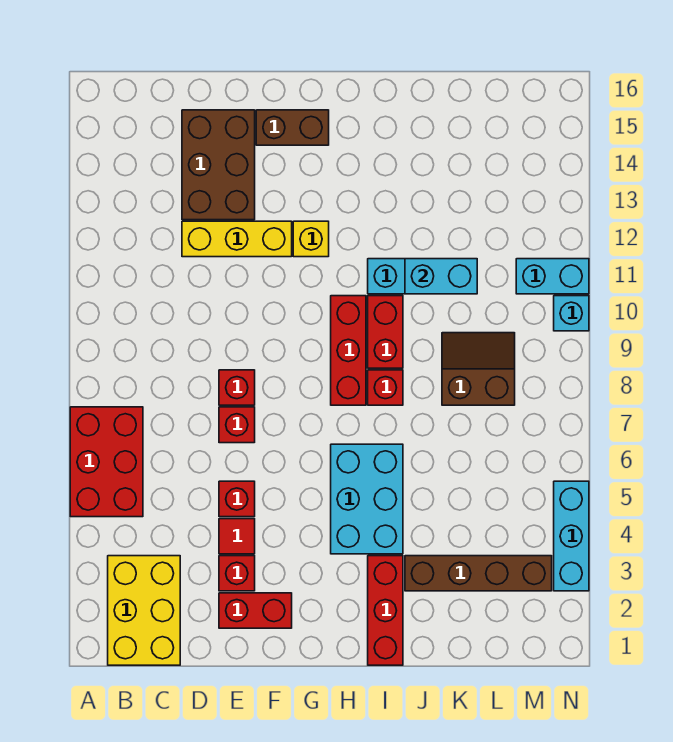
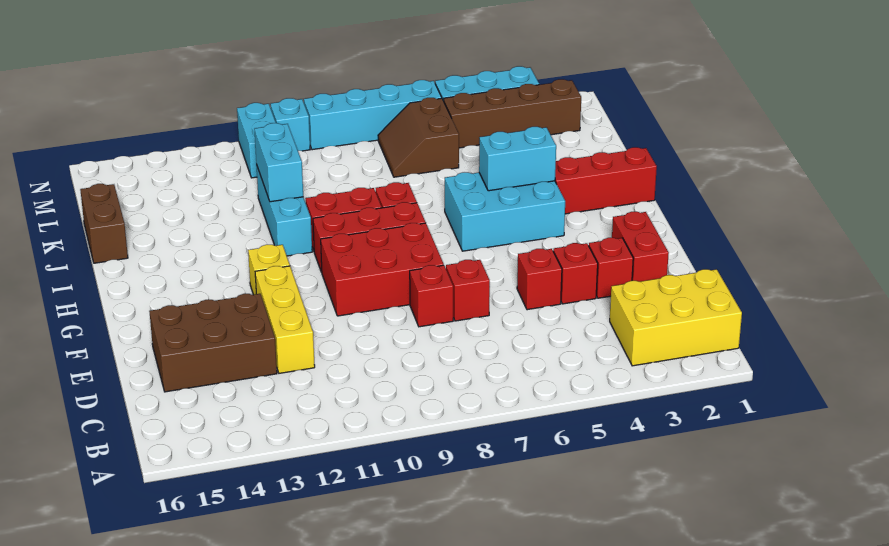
red brick A5:B7 level 1 -> red brick F8:G10 level 1
red tile E4 level 1 -> red brick E4 level 1
brown brick F15:G15 level 1 -> brown brick J16:K16 level 1
none -> cyan brick I4:I5 level 2
brown brick J3:M3 level 1 -> brown brick M2:M5 level 1
brown slope K8:L9 level 1 top 8 -> brown slope L6:M7 level 1 top 6
none -> cyan brick N6:N9 level 1

